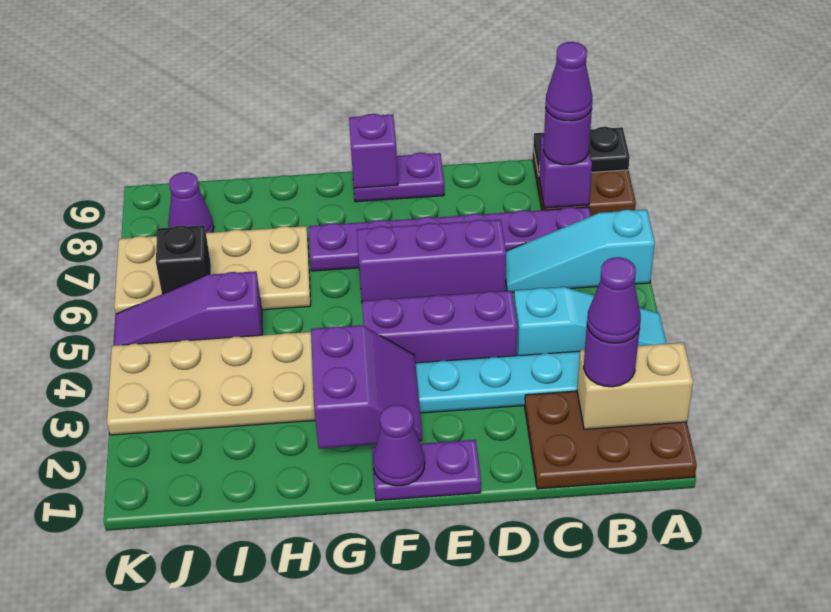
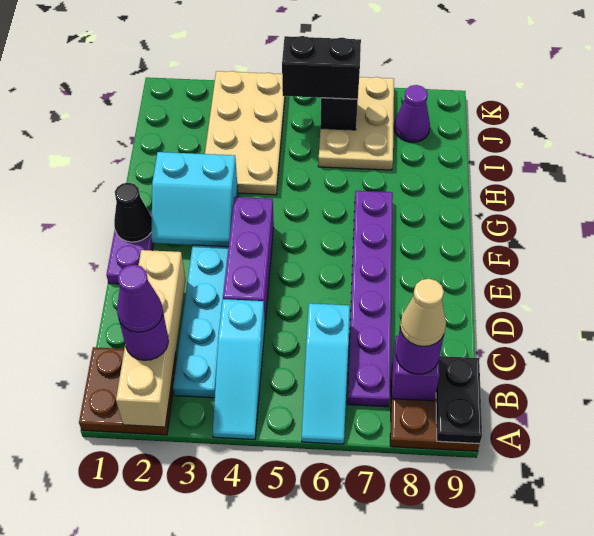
brown plate A1:C2 level 1 -> brown plate A1:B2 level 1
tan brick A2:B2 level 2 -> tan brick A2:D2 level 2
cyan slope A6:C6 level 1 top A -> cyan slope A6:C6 level 1 top C
purple cone B8 level 4 -> tan cone B8 level 4
purple brick D6:F6 level 1 -> none
purple plate E9:F9 level 1 -> none
purple cone F1 level 2 -> black cone F1 level 2
purple slope F2:G3 level 2 top G -> cyan slope F2:G3 level 2 top G
purple brick F9 level 2 -> none
tan plate H6:K7 level 1 -> tan plate I6:K7 level 1
purple slope I5:K5 level 1 top I -> none
none -> black brick J5:J6 level 3

